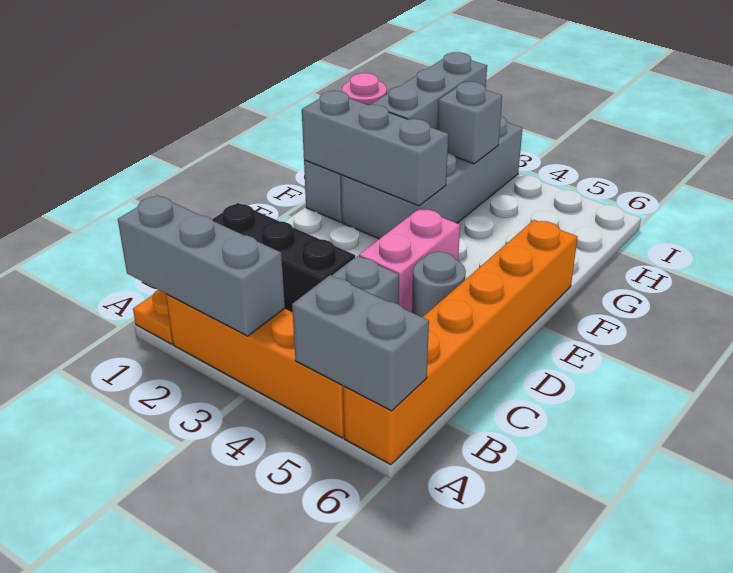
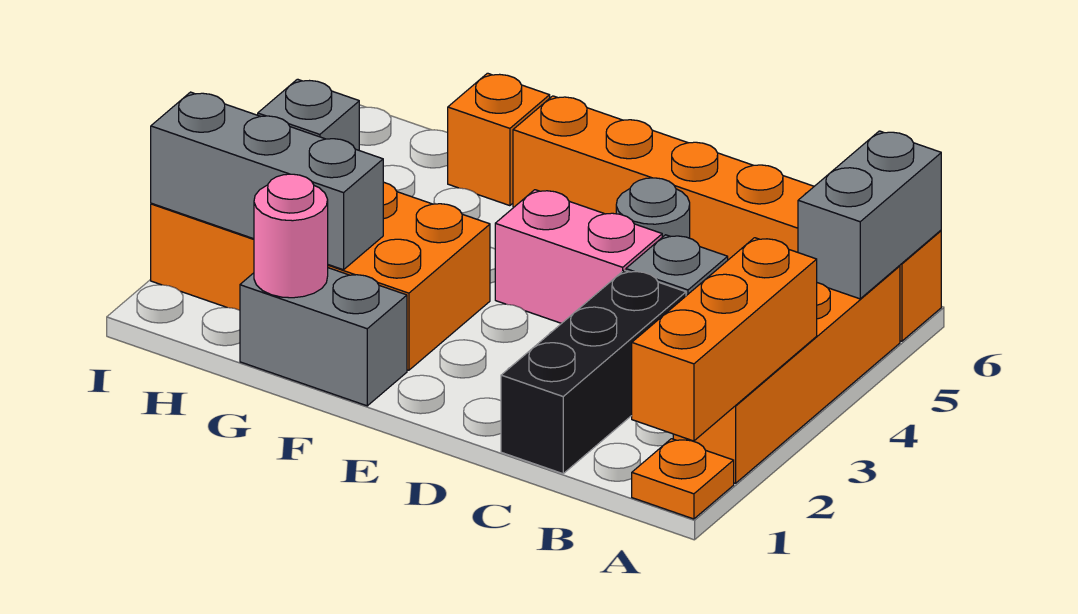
grey brick A1:A3 level 2 -> orange brick A1:A3 level 2
grey brick F1:F3 level 2 -> none
grey brick F2:I3 level 1 -> orange brick F2:I3 level 1
none -> orange brick G6 level 1

